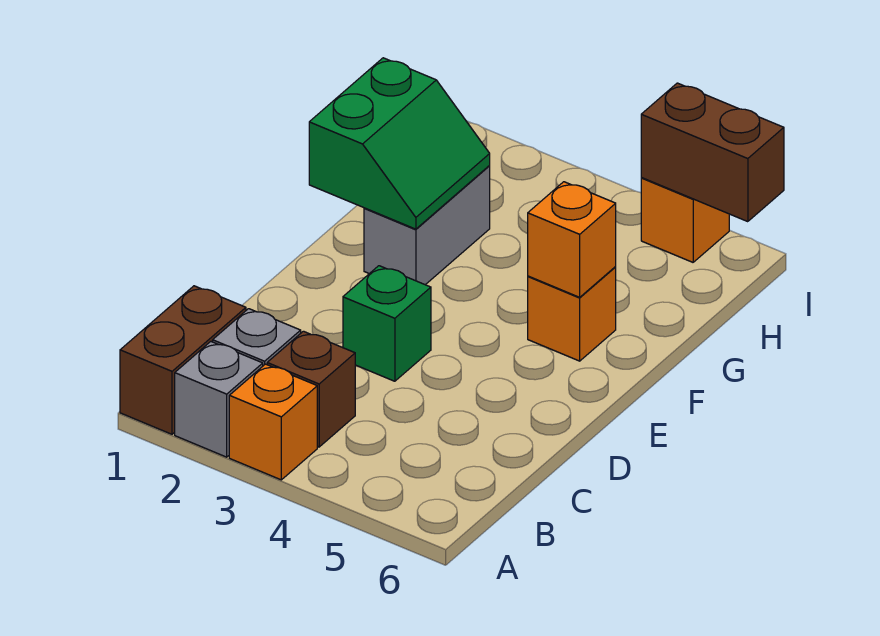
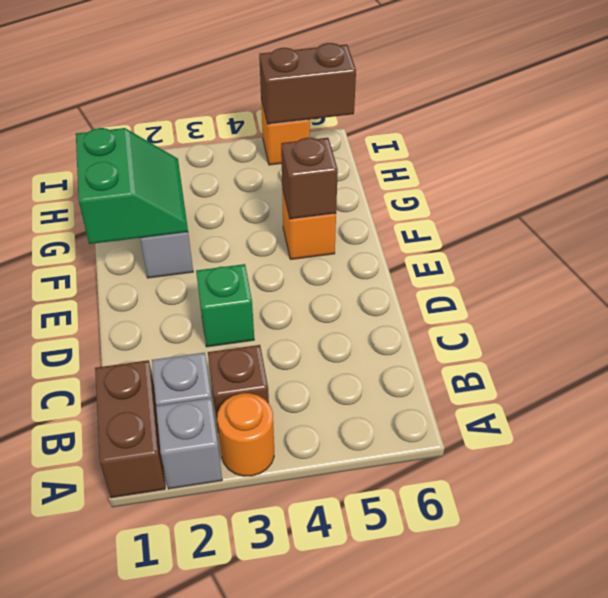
orange brick A3 level 1 -> orange round brick A3 level 1
orange brick F5 level 2 -> brown brick F5 level 2

